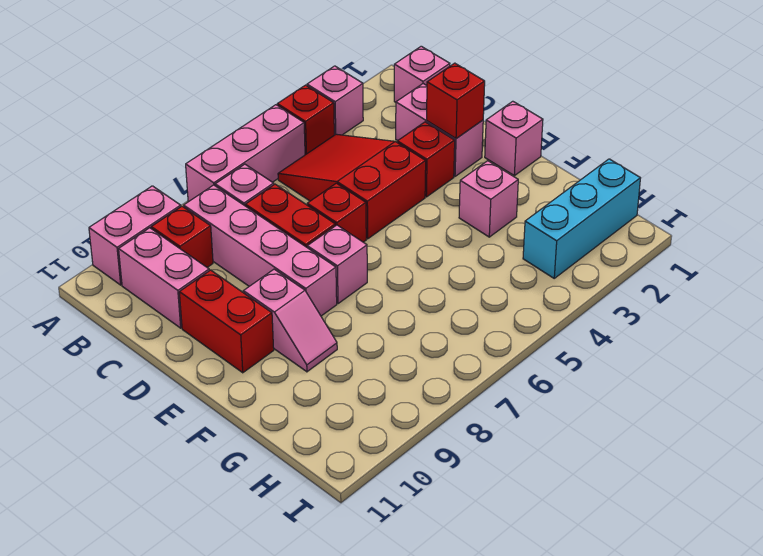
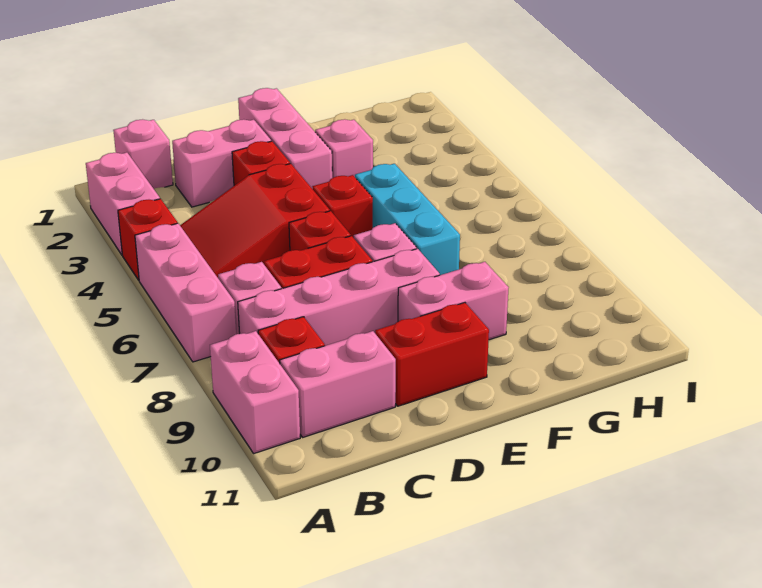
pink brick A3 level 1 -> pink brick A2:A3 level 1
red brick D2 level 2 -> red brick E5 level 1
pink brick E1 level 1 -> pink brick E1:E3 level 1
pink slope E9:F9 level 1 top E -> pink brick E9:F9 level 1
cyan brick H1:H3 level 1 -> cyan brick F5:F7 level 1

